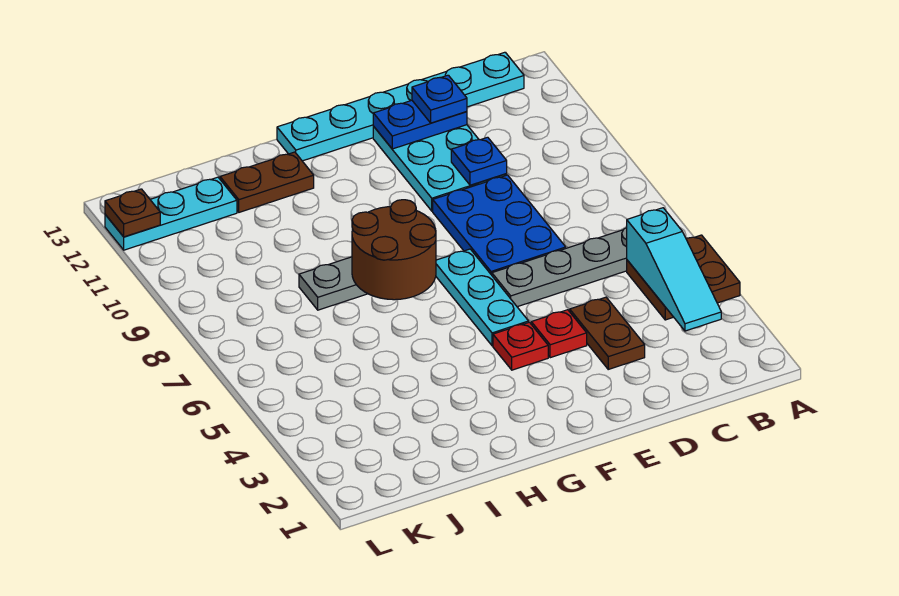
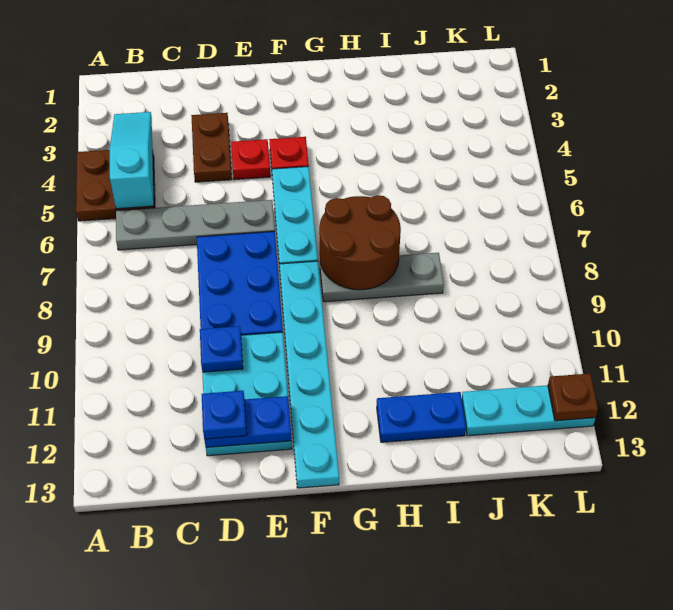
cyan plate B13:G13 level 1 -> cyan plate F8:F13 level 1
brown plate H12:I12 level 1 -> blue plate H12:I12 level 1

